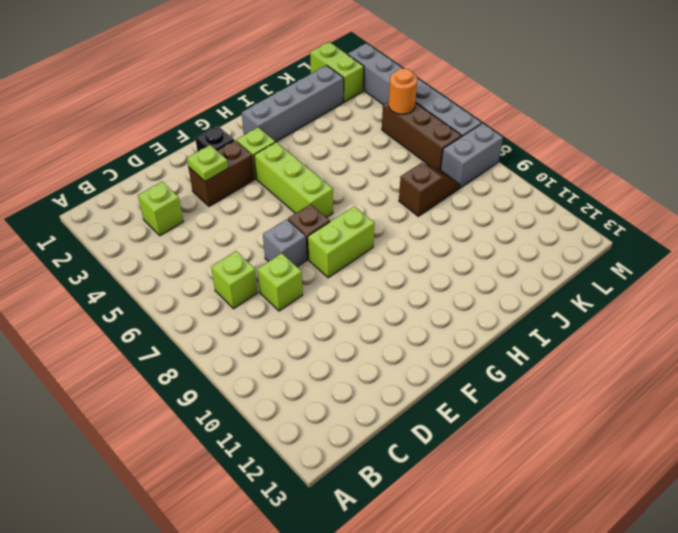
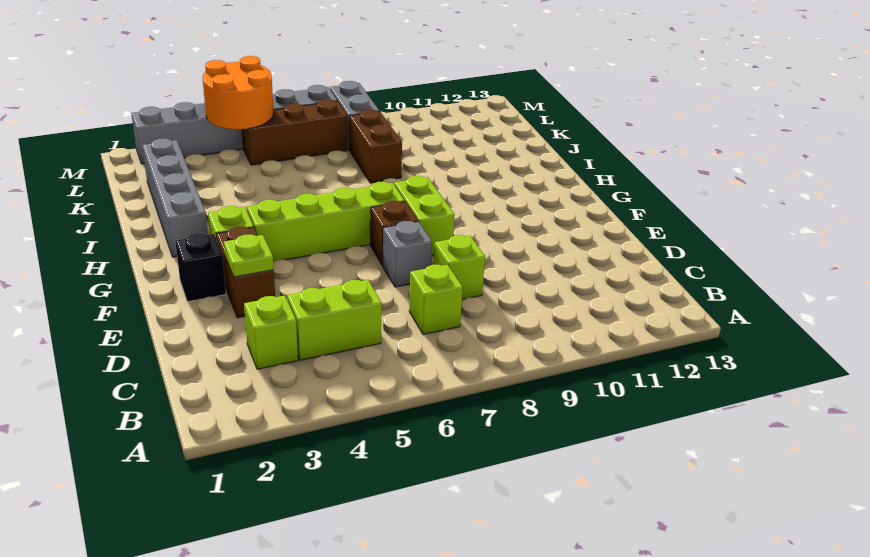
lime brick G4:G6 level 1 -> lime brick G4:G7 level 1
brown slope J8:K8 level 1 top J -> brown brick J8:K8 level 1
lime brick L1:L2 level 1 -> lime brick C4:C5 level 1
orange round brick L5 level 2 -> orange round brick L4:M5 level 2

